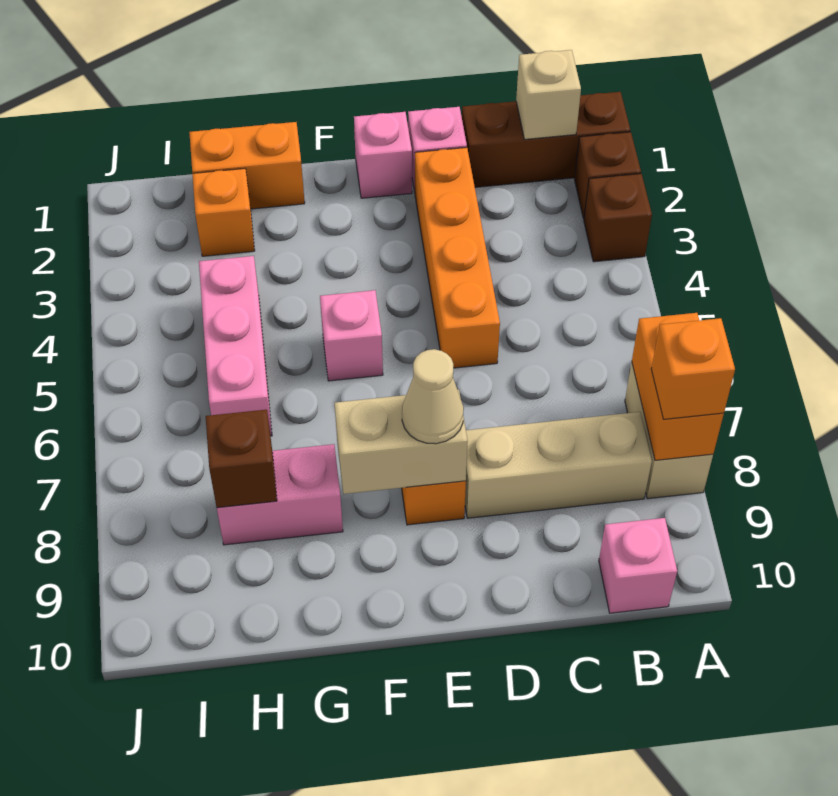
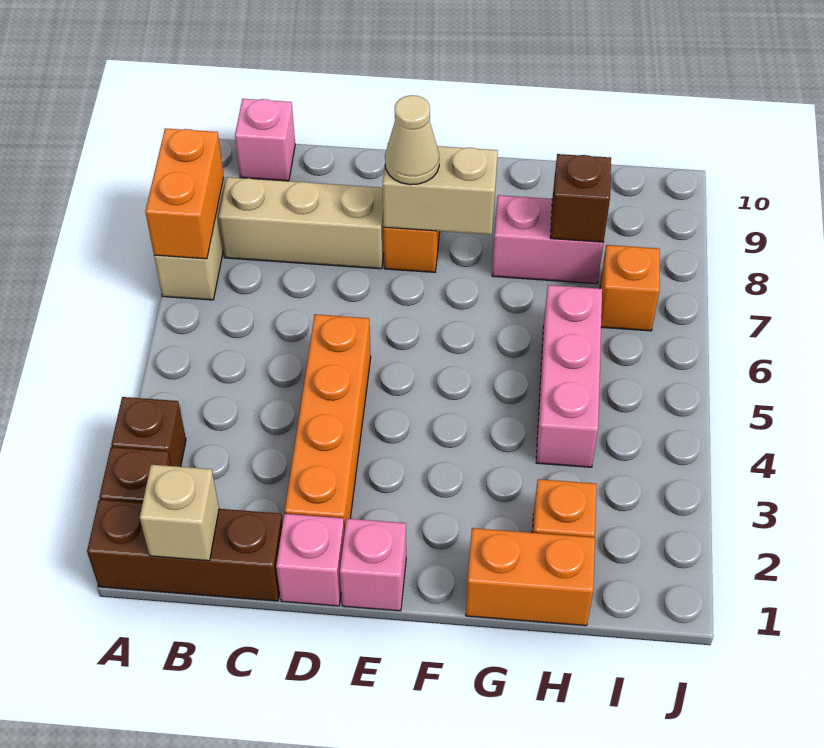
orange brick A8 level 3 -> orange brick I7 level 1
pink brick F5 level 1 -> none

